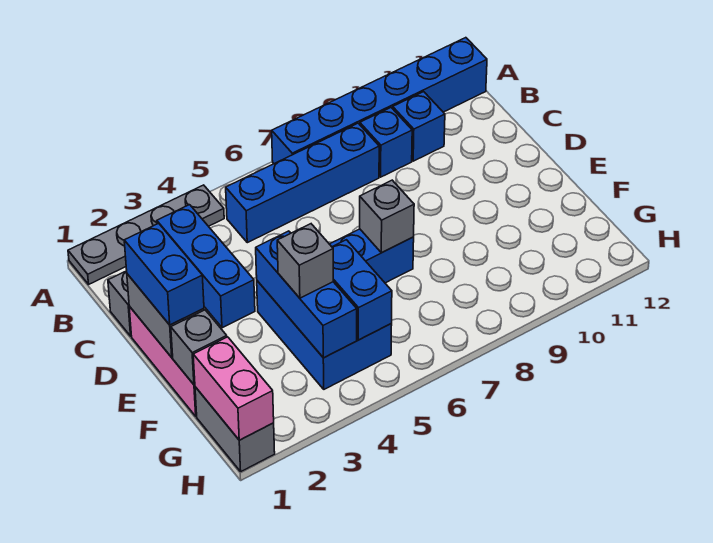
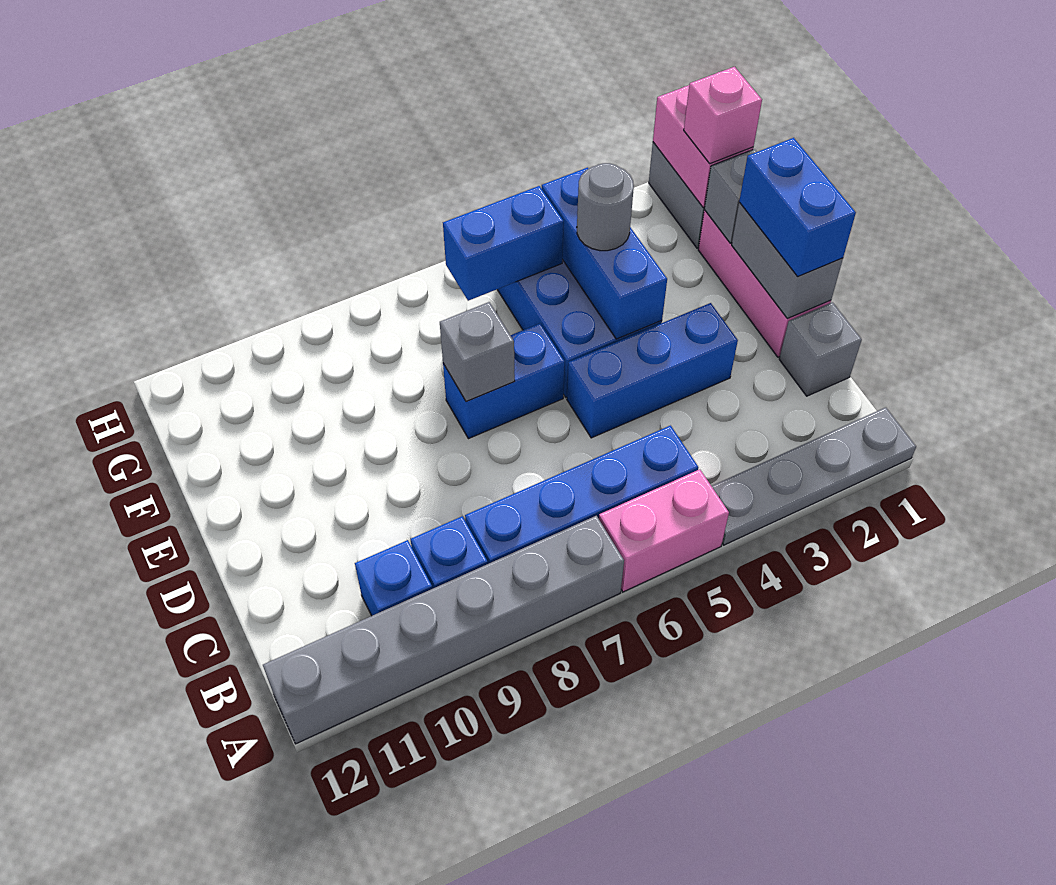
none -> pink brick A5:A6 level 1
blue brick A7:A12 level 1 -> grey brick A7:A12 level 1
blue brick B3:D3 level 1 -> blue brick D3:D5 level 1
grey brick F4 level 3 -> grey round brick F4 level 3
blue brick F5:G5 level 2 -> blue brick G5:G6 level 2
none -> pink brick G1 level 3

